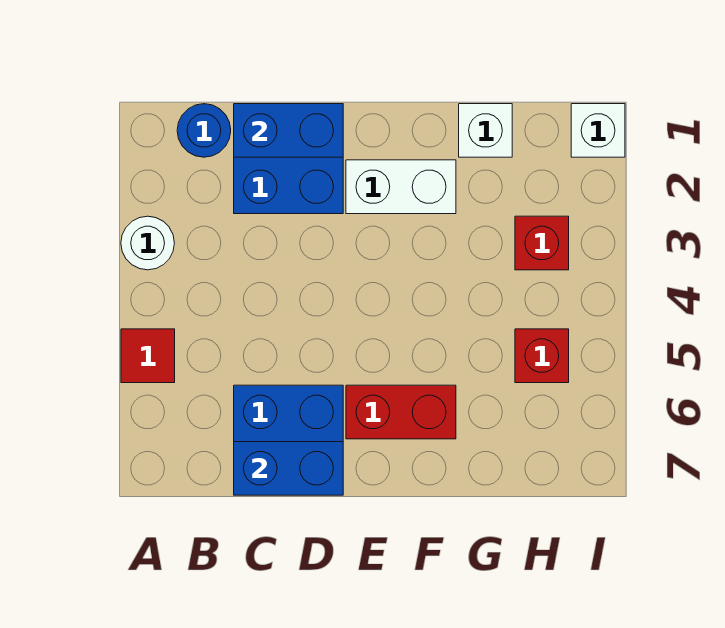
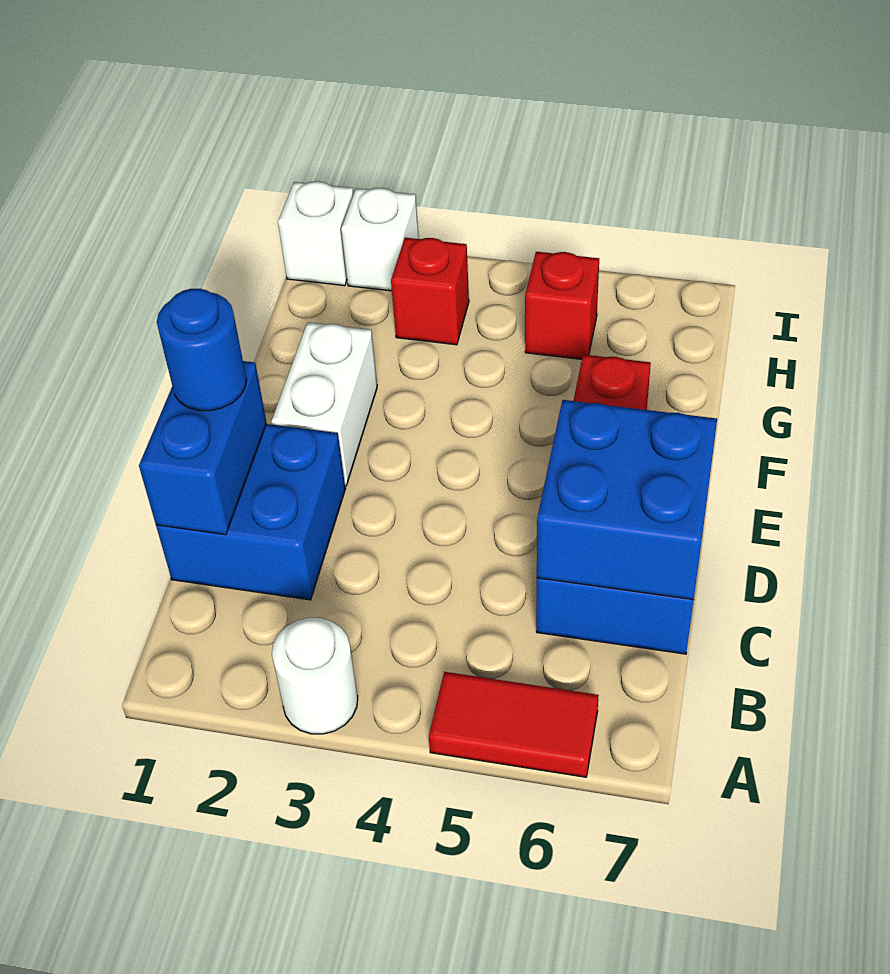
red tile A5 level 1 -> red tile A5:A6 level 1
blue round brick B1 level 1 -> blue round brick D1 level 3
blue brick C7:D7 level 2 -> blue brick C6:D7 level 2
white brick G1 level 1 -> white brick I2 level 1

